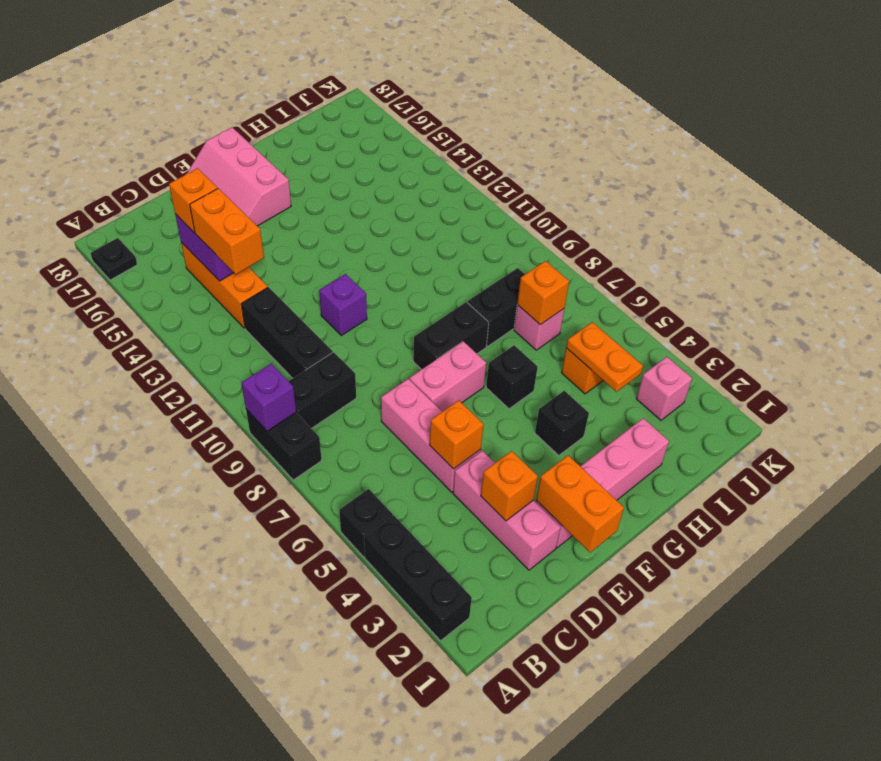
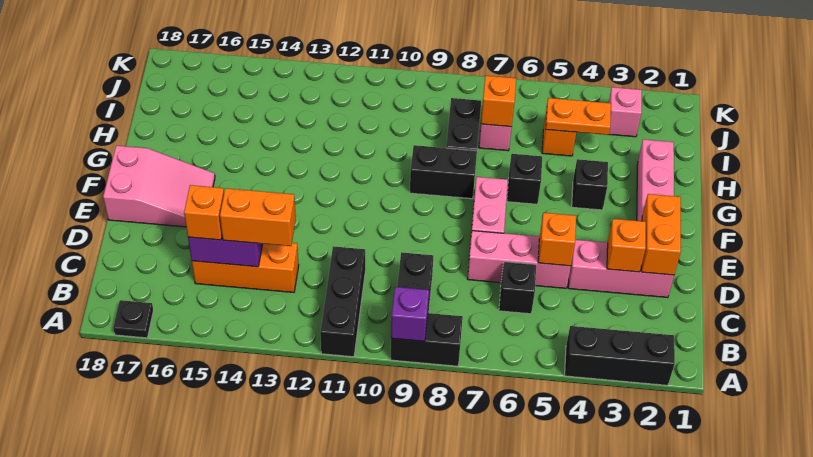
black brick A5 level 1 -> black brick C6 level 1
black brick C10:C12 level 1 -> black brick A11:C11 level 1
orange brick E1:E2 level 2 -> orange brick D2:E2 level 2
purple brick E11 level 1 -> none
pink slope E16:F18 level 1 top F -> pink slope E16:F18 level 1 top 18
black brick F8:G8 level 1 -> black brick G8:G9 level 1

